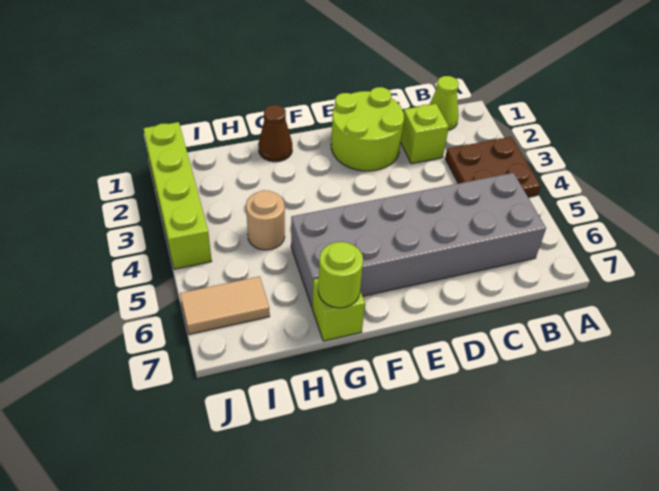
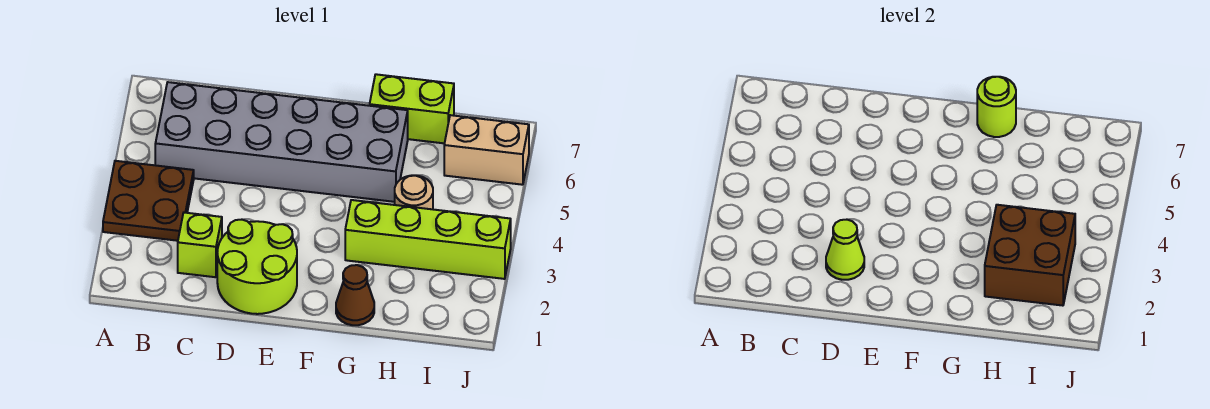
lime cone B1 level 1 -> lime cone D2 level 2
lime brick G7 level 1 -> lime brick G7:H7 level 1
none -> brown brick H2:I3 level 2
tan tile I6:J6 level 1 -> tan brick I6:J6 level 1
lime brick J1:J4 level 1 -> lime brick G3:J3 level 1

